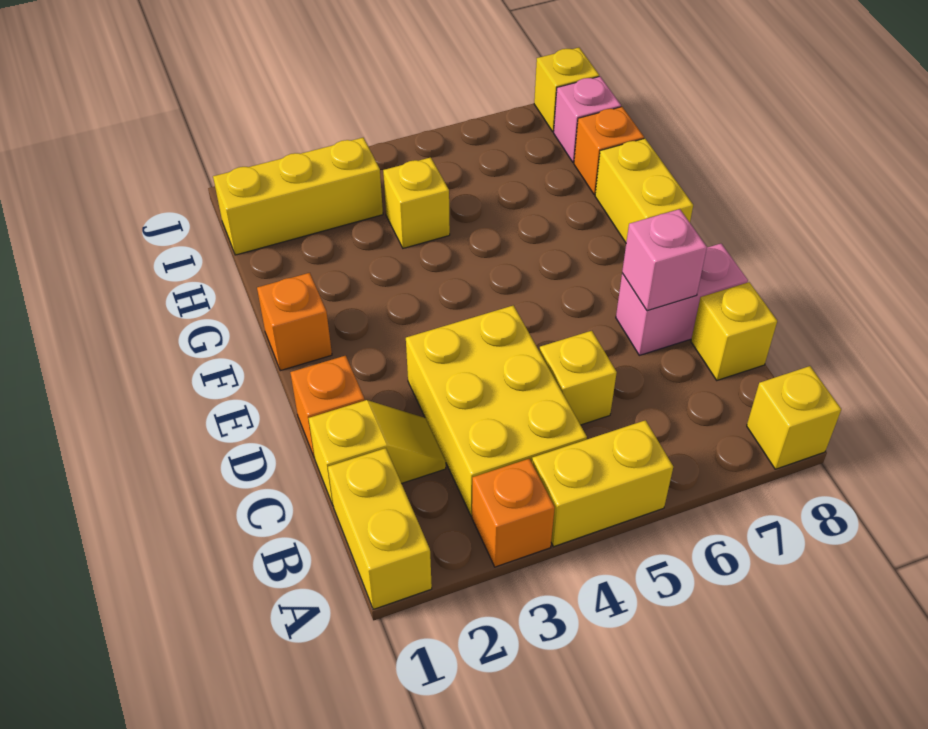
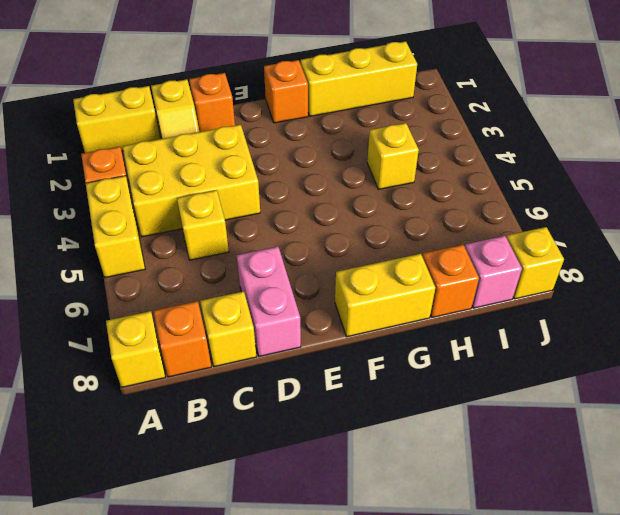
none -> orange brick B8 level 1
pink brick D7 level 2 -> none
yellow brick I1:I3 level 1 -> yellow brick G1:I1 level 1

